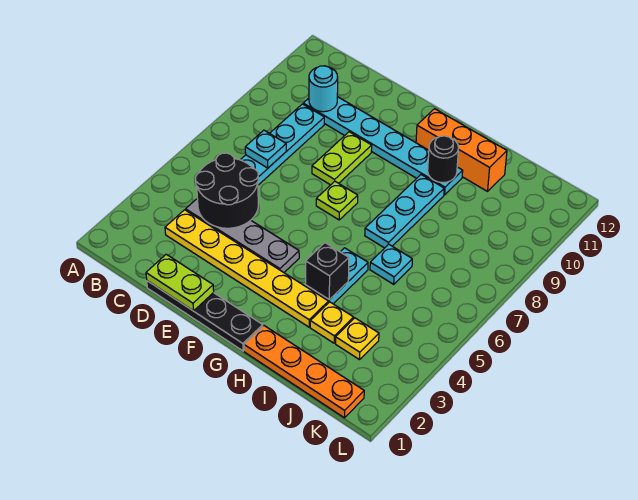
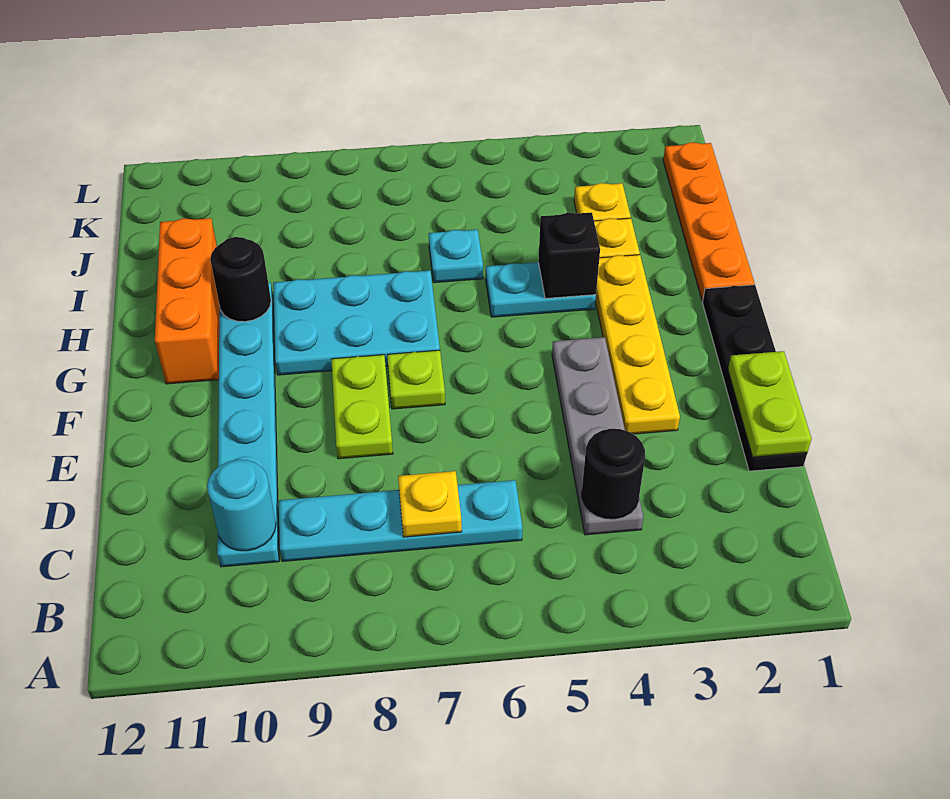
yellow plate C3:H3 level 1 -> yellow plate E3:H3 level 1
black round brick C4:D5 level 2 -> black round brick C4 level 2
cyan plate C7 level 2 -> yellow plate C7 level 2
lime plate E8:E9 level 1 -> lime plate E8:F8 level 1
cyan plate H7:H9 level 1 -> cyan plate G7:H9 level 1

